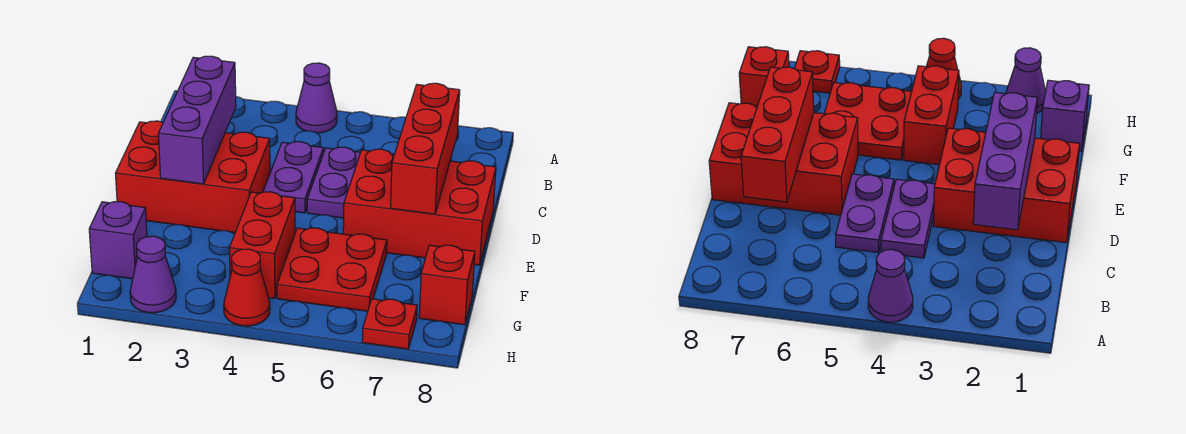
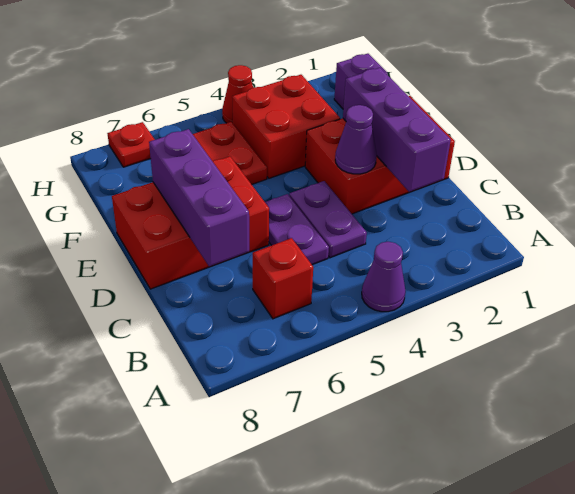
red brick C7:E7 level 2 -> purple brick C7:E7 level 2
red brick F4:G4 level 1 -> red brick F3:G4 level 1
red brick G8 level 1 -> red brick B6 level 1
purple cone H2 level 1 -> purple cone D3 level 2

